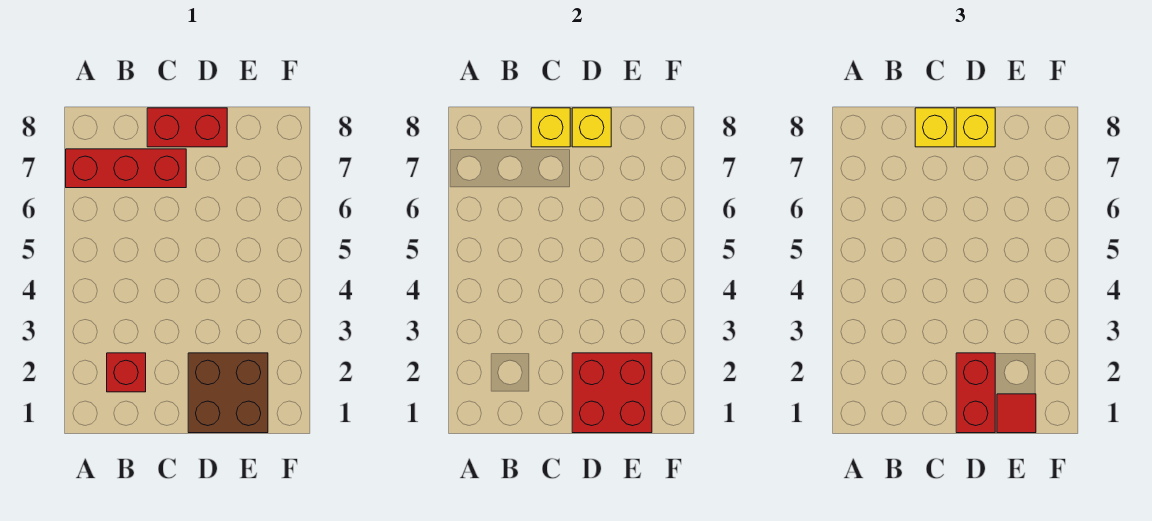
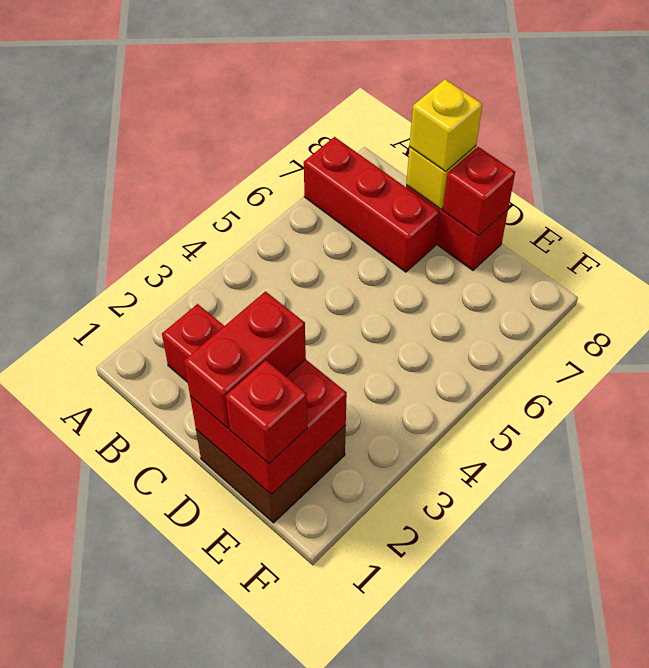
yellow brick D8 level 2 -> red brick D8 level 2
yellow brick D8 level 3 -> none
red tile E1 level 3 -> red brick E1 level 3

